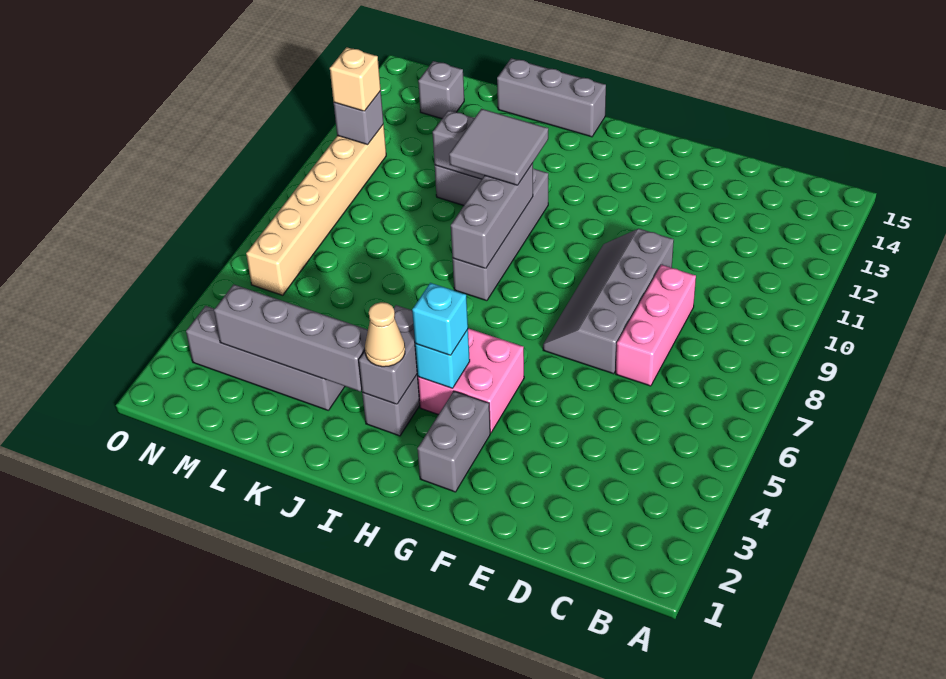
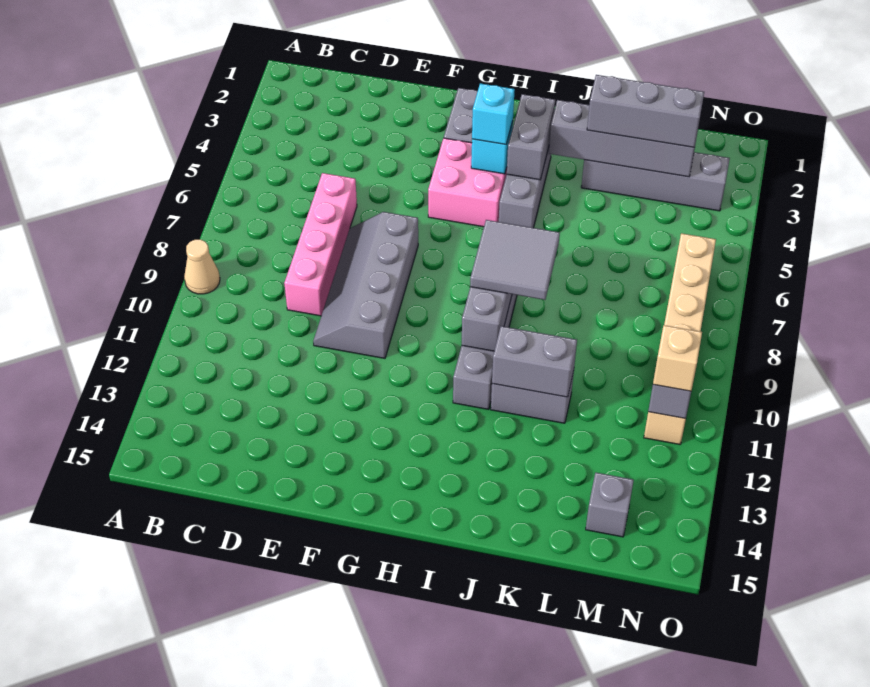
pink brick D7:D9 level 1 -> pink brick D6:D9 level 1
grey slope E7:F10 level 1 top E -> grey slope E7:F10 level 1 top F
tan cone I3 level 3 -> tan cone A9 level 1
grey tile I10:J11 level 3 -> grey tile I8:J9 level 3
grey brick I15:K15 level 1 -> grey brick K3:M3 level 3

